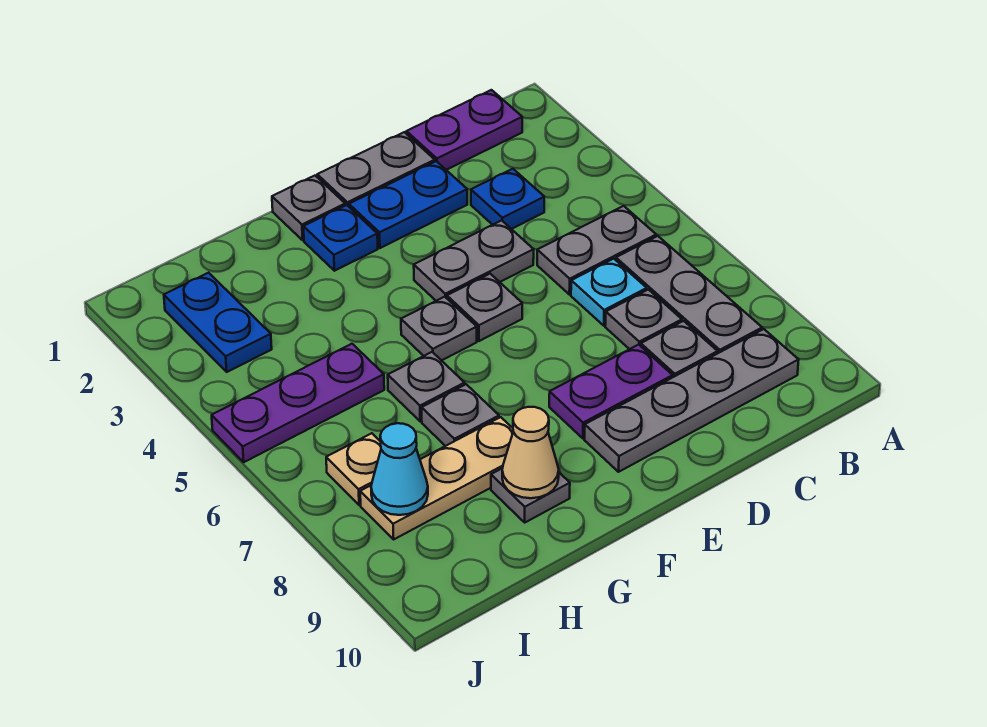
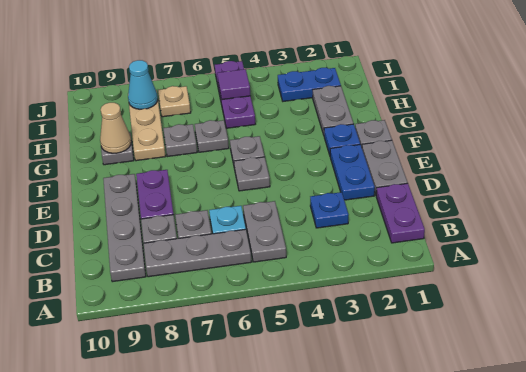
grey plate D4:E4 level 1 -> grey plate G2:H2 level 1
none -> purple tile I5 level 2

